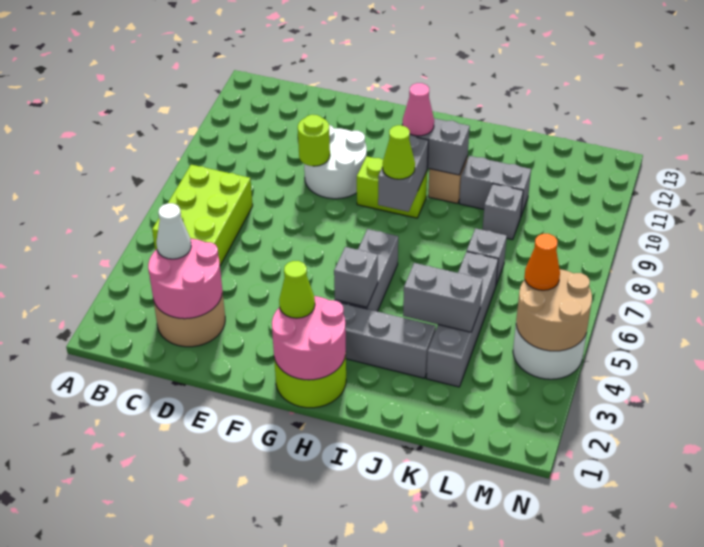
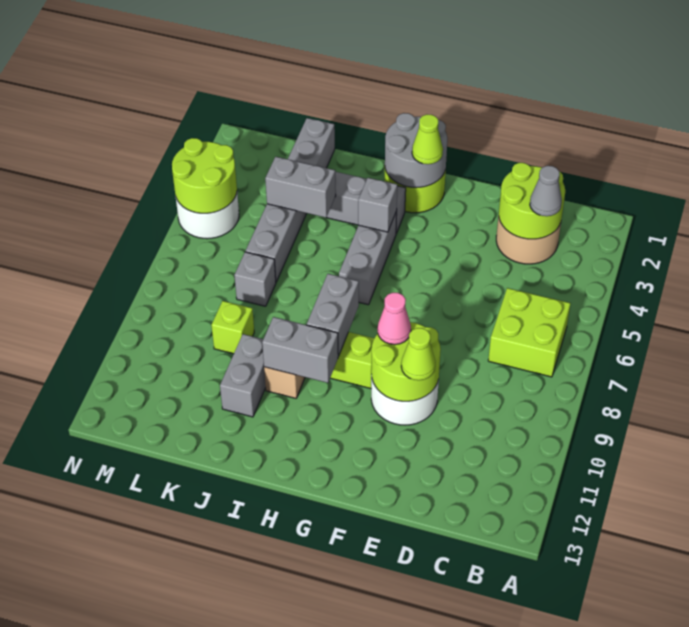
lime brick B5:C7 level 1 -> lime brick B6:C7 level 1
pink round brick C2:D3 level 2 -> lime round brick C2:D3 level 2
white cone C3 level 3 -> grey cone C3 level 3
lime round brick E9 level 2 -> lime round brick E9:F10 level 2
pink round brick G1:H2 level 2 -> grey round brick G1:H2 level 2
lime cone H8 level 3 -> lime cone E10 level 3
pink cone H10 level 3 -> pink cone F9 level 3
grey brick J10:K10 level 1 -> grey brick J10:J11 level 1
grey brick K3:K6 level 1 -> grey brick K1:K6 level 1
grey brick K9 level 1 -> lime brick K9 level 1
tan round brick M4:N5 level 2 -> lime round brick M4:N5 level 2
orange cone M5 level 3 -> none

